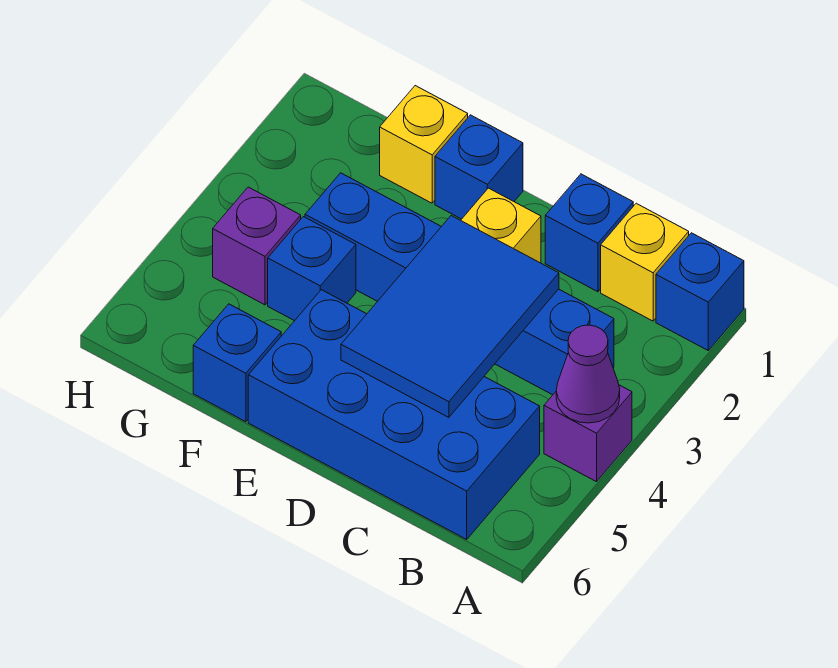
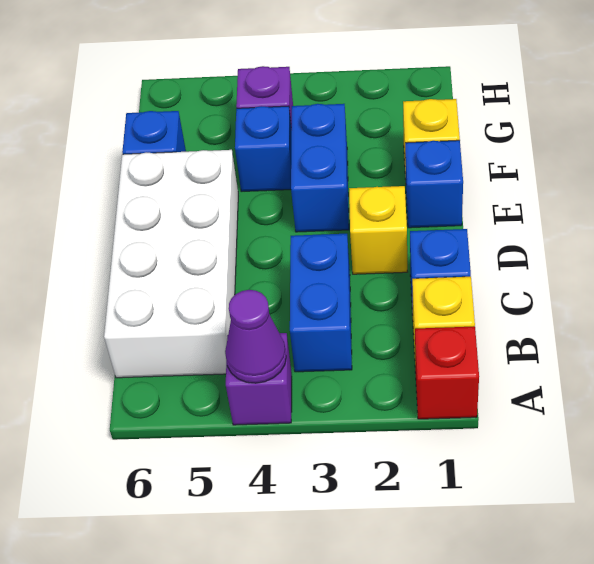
blue brick A1 level 1 -> red brick A1 level 1
blue brick B5:E6 level 1 -> white brick B5:E6 level 1
blue tile C3:D5 level 2 -> none

